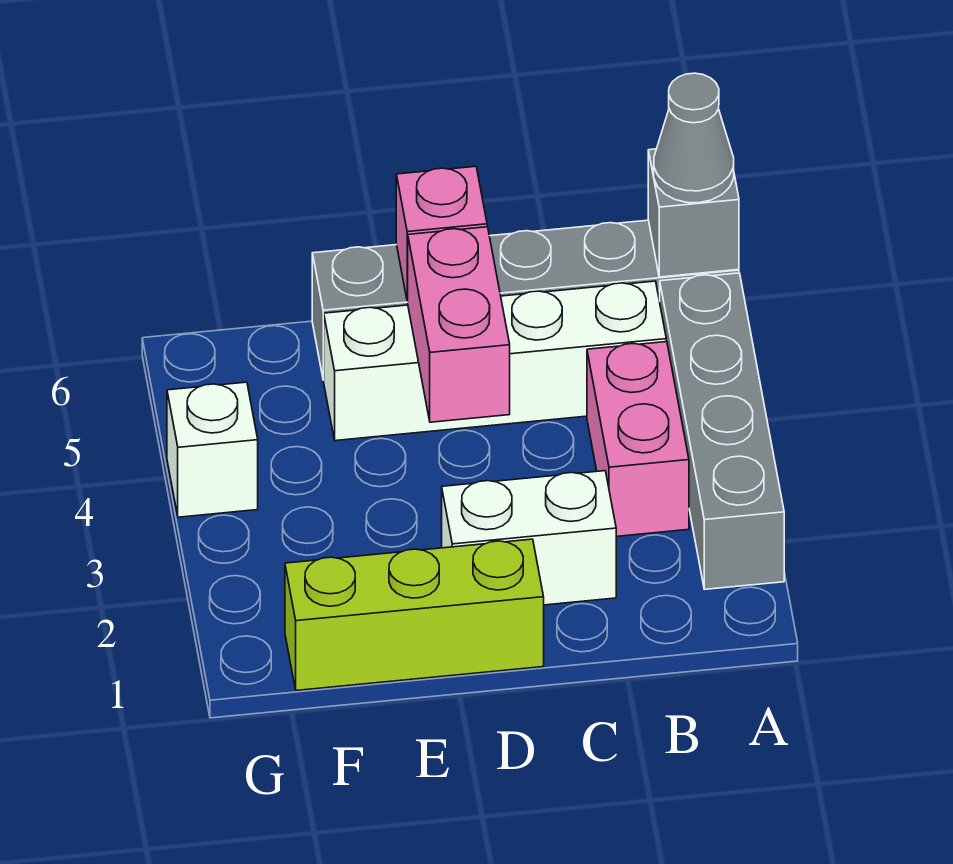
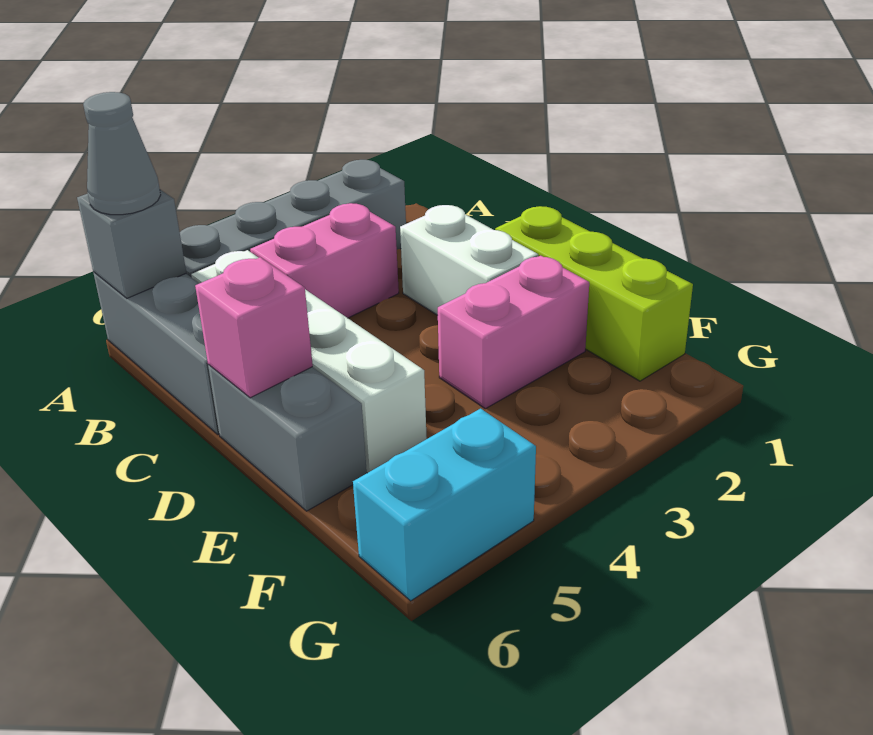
pink brick D4:D5 level 2 -> pink brick E2:E3 level 1
white brick G4 level 1 -> none
none -> cyan brick G5:G6 level 1

